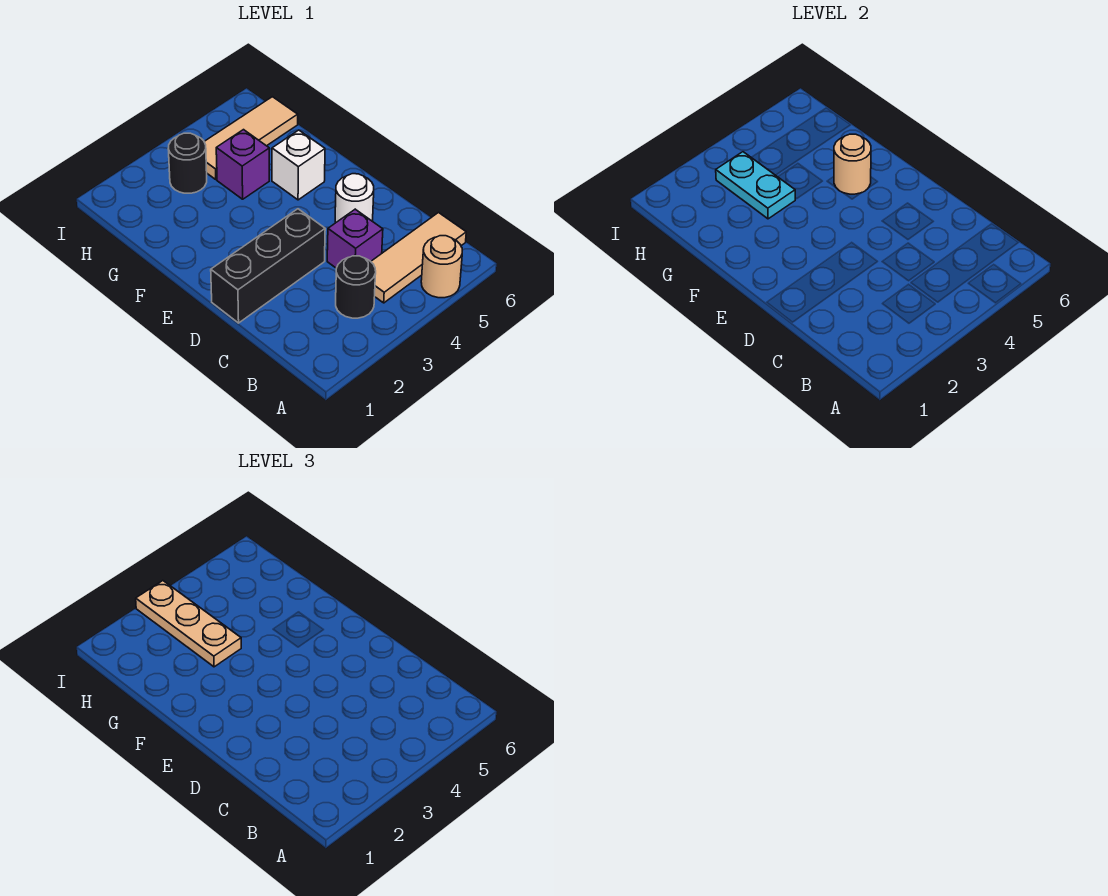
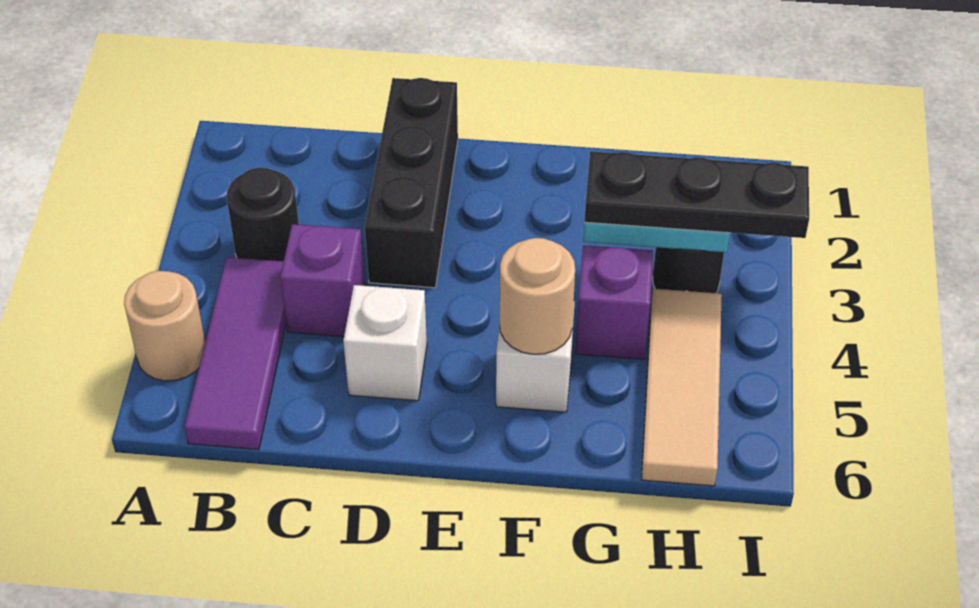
tan tile B4:B6 level 1 -> purple tile B4:B6 level 1
white round brick D5 level 1 -> white brick D5 level 1
tan plate G3:I3 level 3 -> black plate G3:I3 level 3

